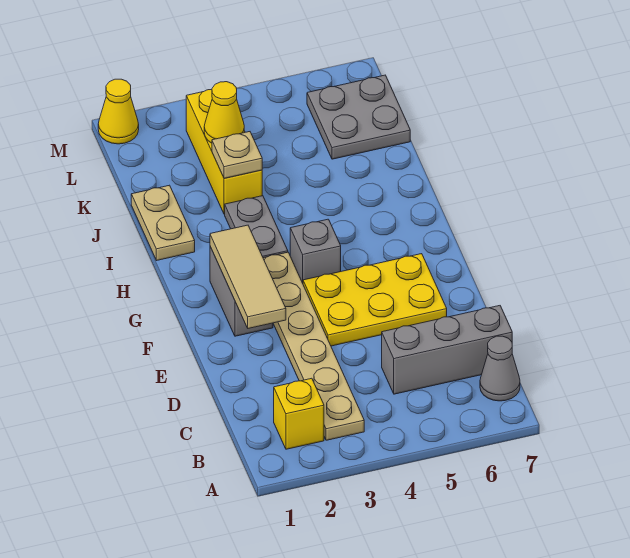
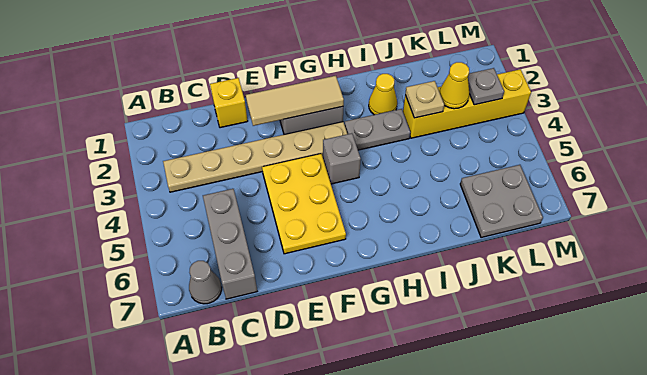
yellow brick B2 level 1 -> yellow brick D1 level 1
tan plate I1:J1 level 1 -> none
yellow brick J3:L3 level 1 -> yellow brick J3:M3 level 1
none -> grey plate L3 level 2
yellow cone M1 level 1 -> yellow cone I2 level 1

